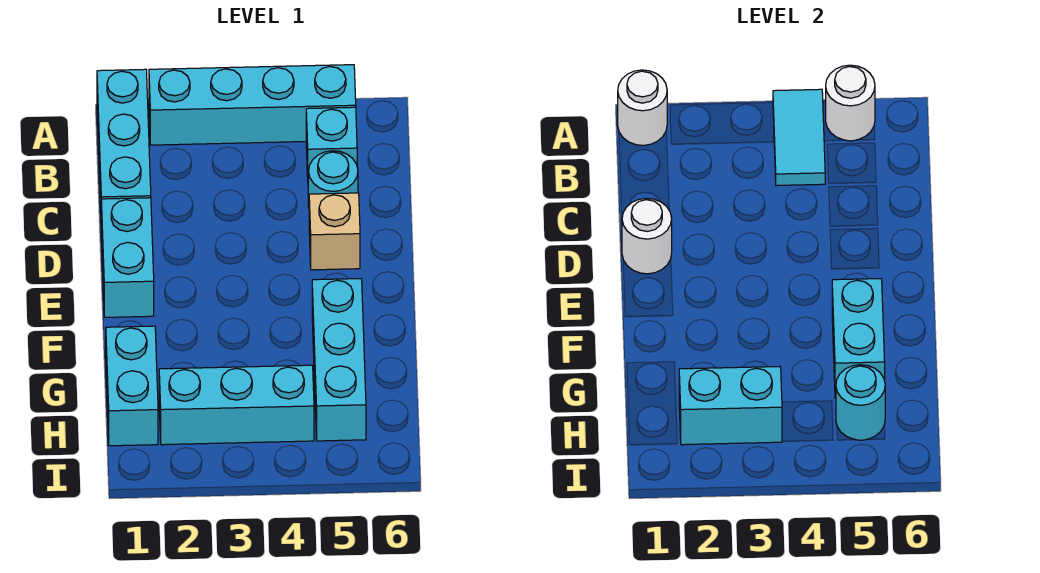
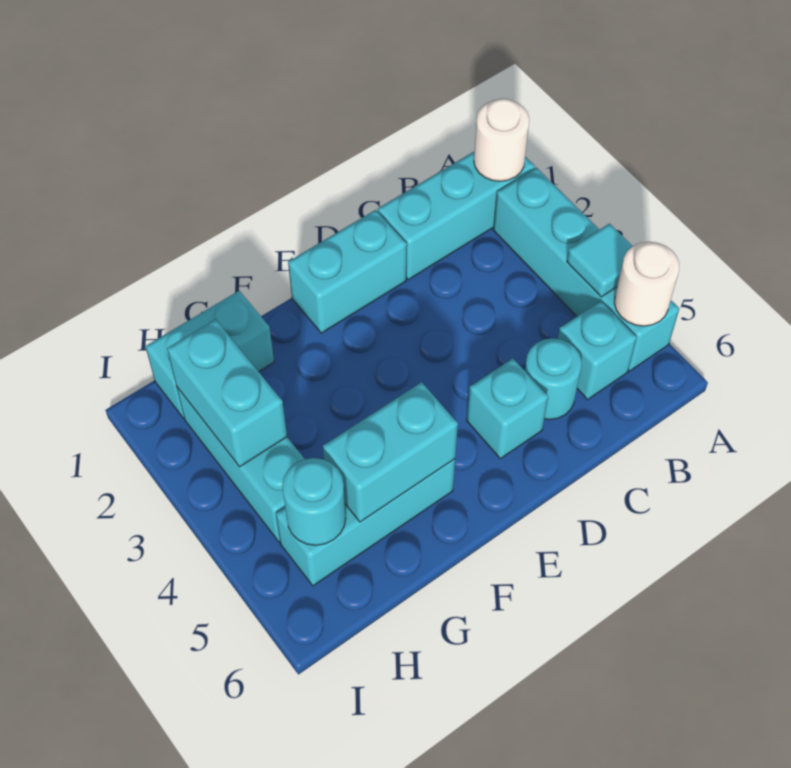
cyan tile A4:B4 level 2 -> cyan tile A4 level 2
white round brick D1 level 2 -> none
tan brick D5 level 1 -> cyan brick D5 level 1

